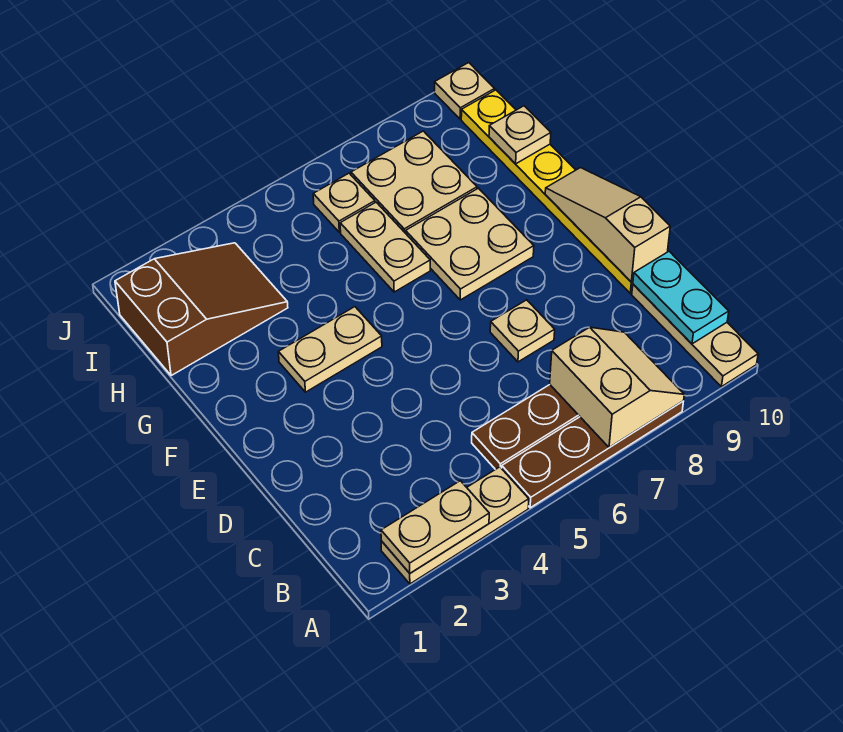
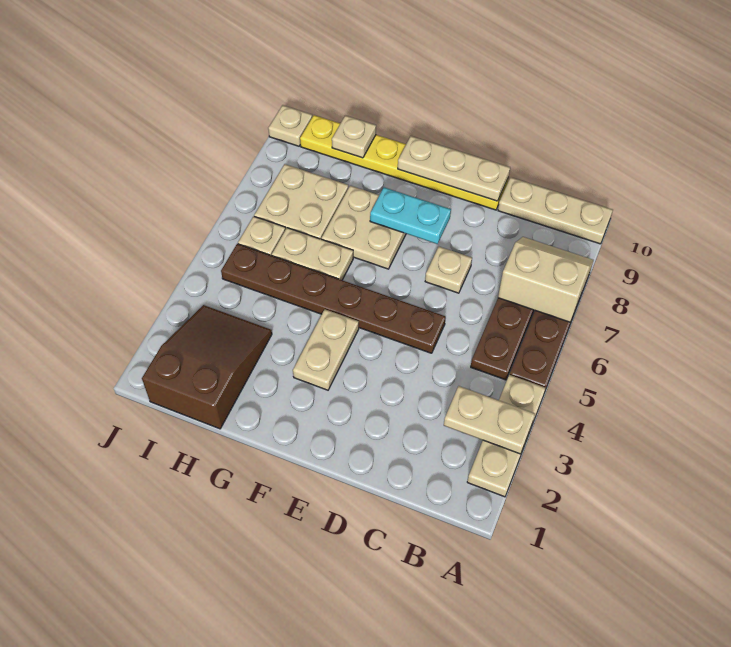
tan plate A2:A3 level 2 -> tan plate A3:B3 level 2
cyan plate B10:C10 level 2 -> cyan plate E8:F8 level 2
none -> brown plate D5:I5 level 1
tan slope D10:F10 level 2 top D -> tan plate D10:F10 level 2

